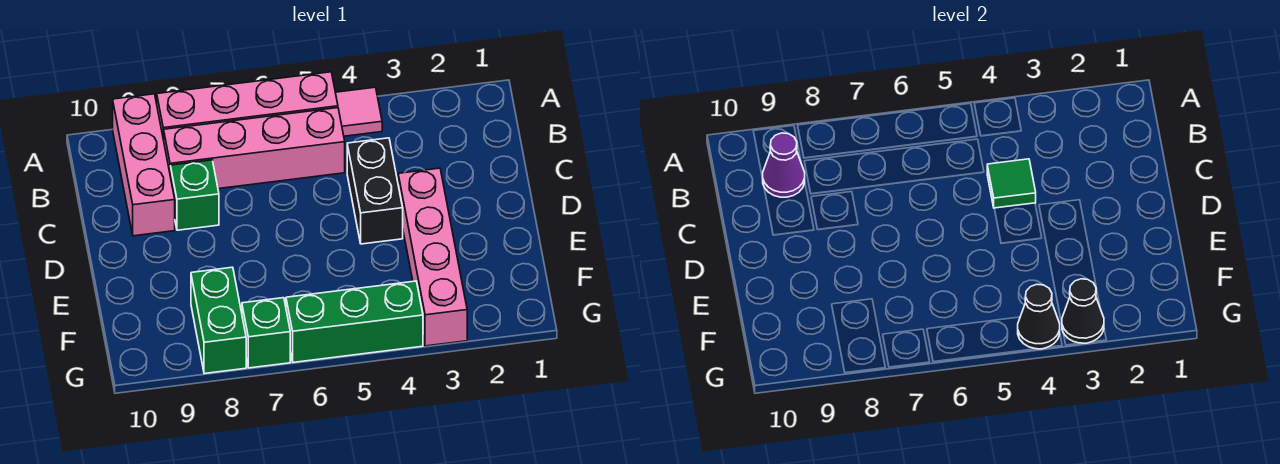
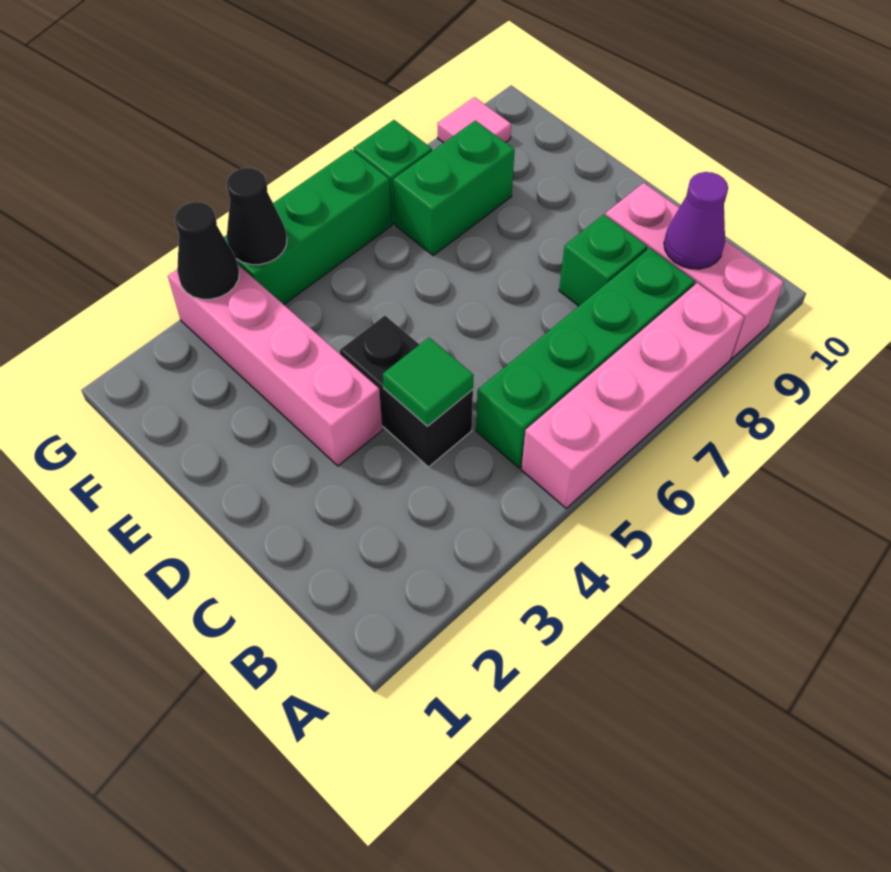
pink tile A4 level 1 -> pink tile G9 level 1
pink brick B5:B8 level 1 -> green brick B5:B8 level 1
green brick F8:G8 level 1 -> green brick F7:F8 level 1

